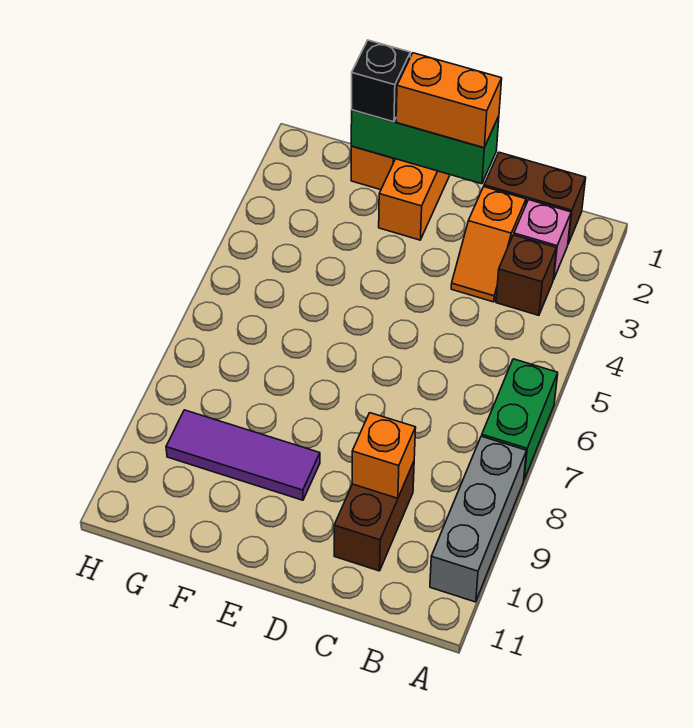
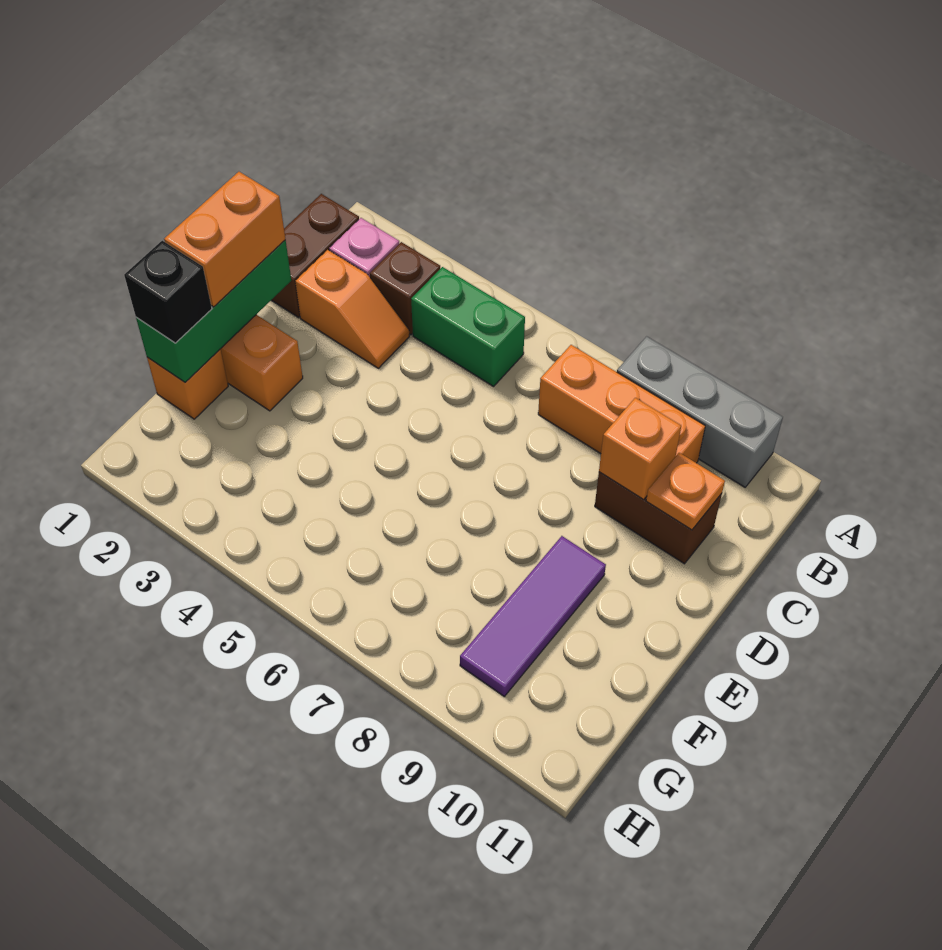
green brick A6:A7 level 1 -> green brick B4:B5 level 1
none -> orange brick B7:B9 level 1
none -> orange plate C10 level 2

